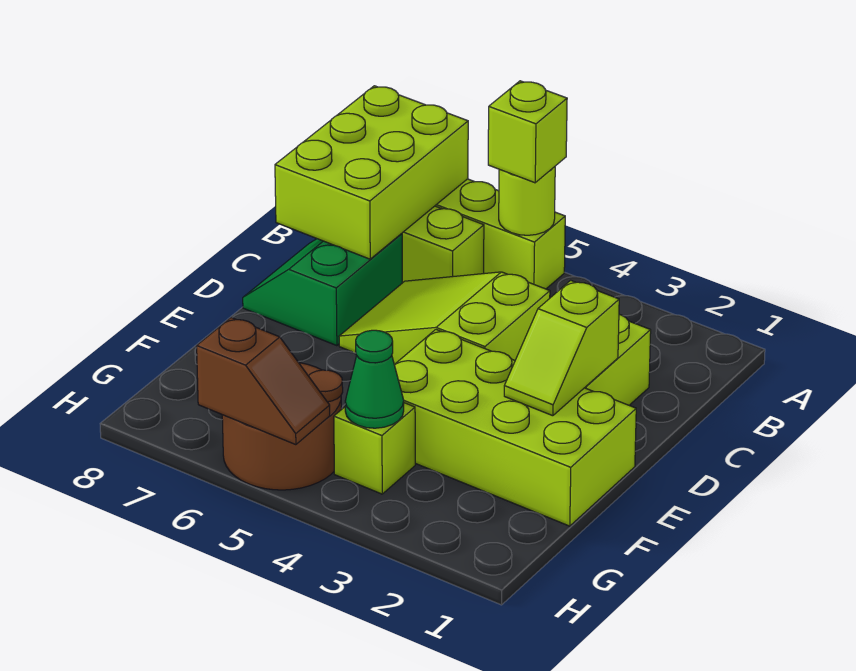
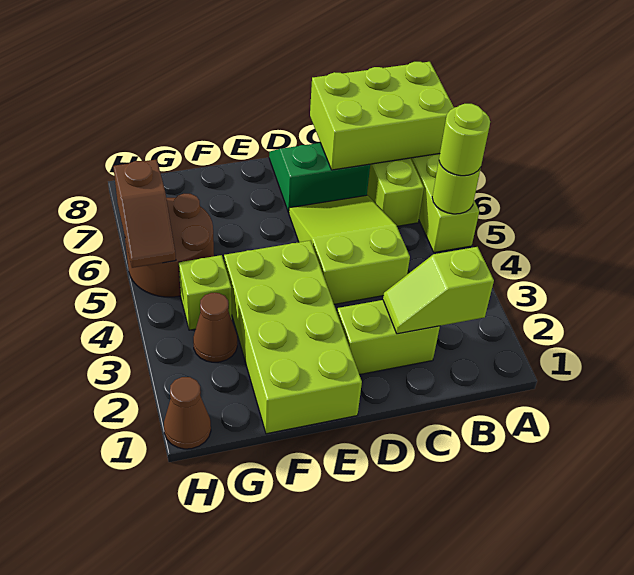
lime brick A5 level 3 -> lime round brick A5 level 3
lime slope D2:E2 level 2 top D -> lime slope B2:C2 level 2 top B
none -> brown cone G3 level 1
green cone G4 level 2 -> none
none -> brown cone H1 level 1

